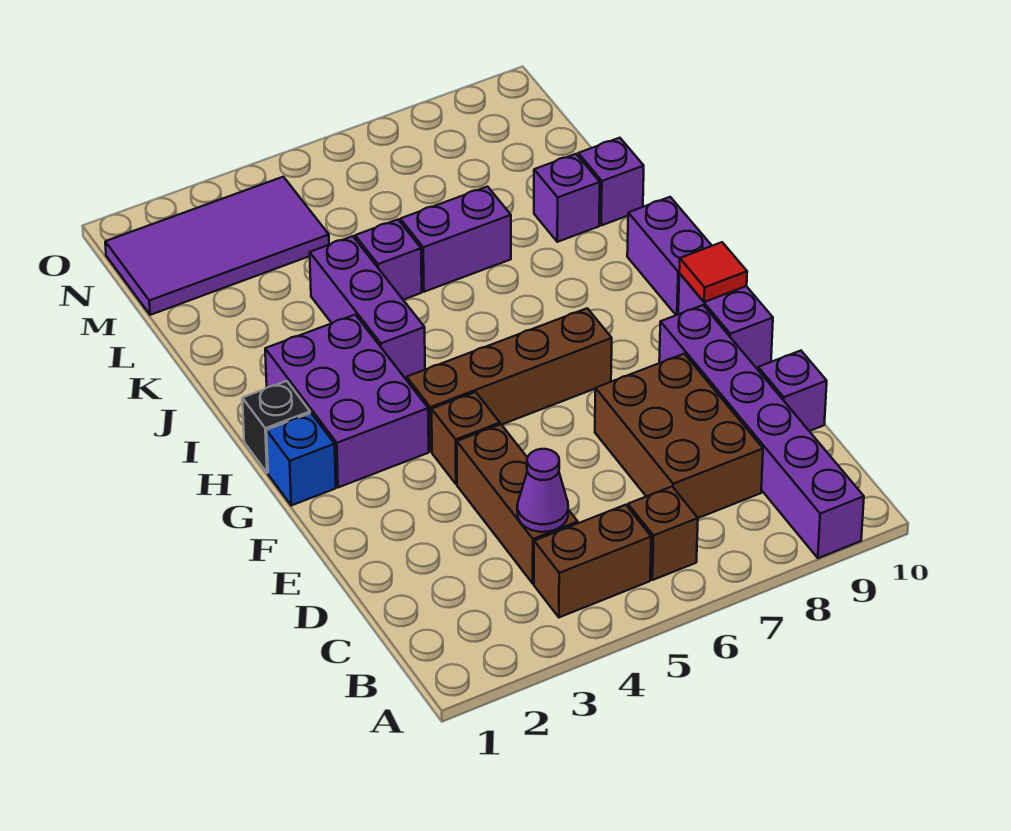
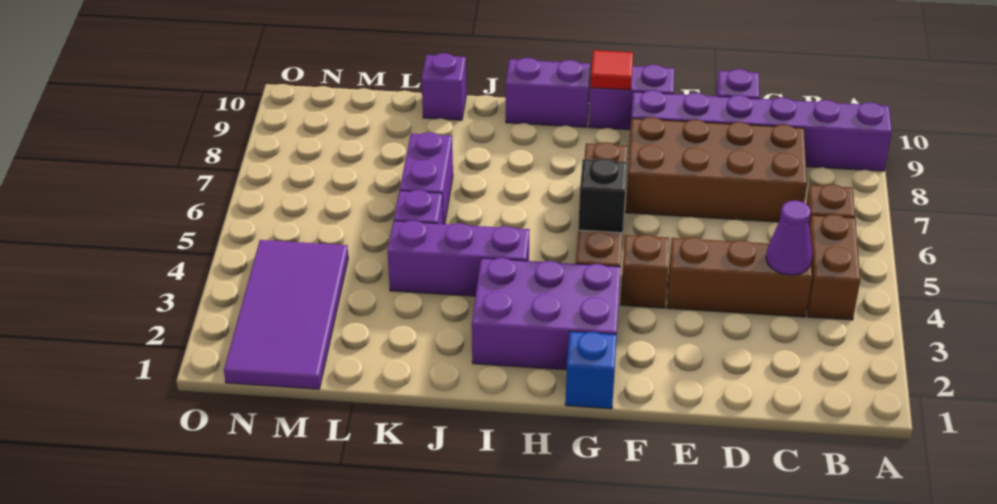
brown brick C7:E8 level 1 -> brown brick C7:F8 level 1
black brick H1 level 1 -> black brick G5 level 2
purple brick K9 level 1 -> none

